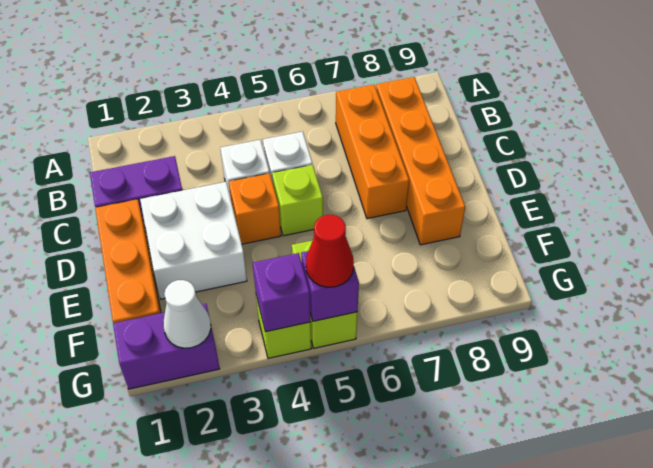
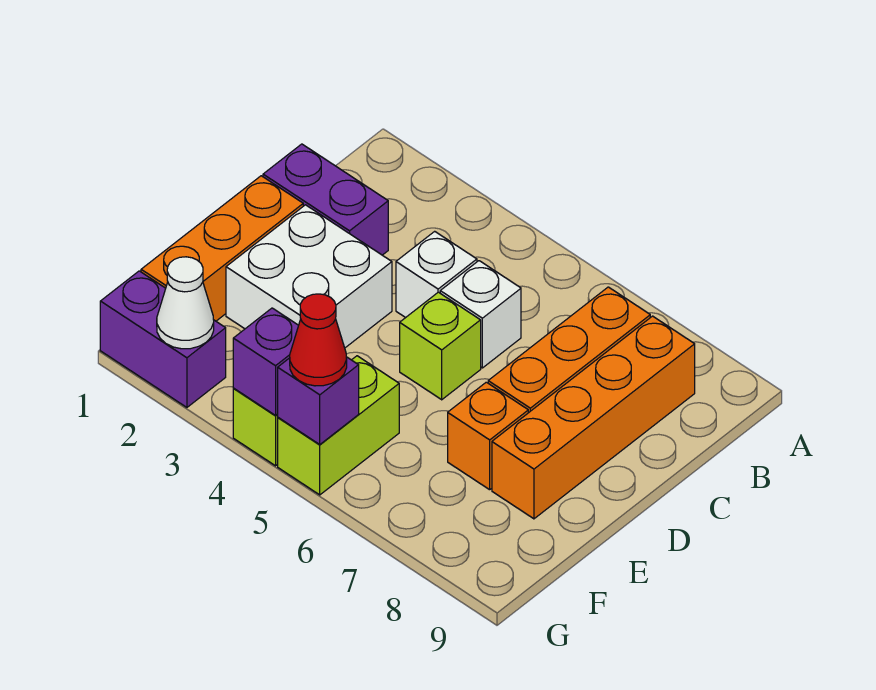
orange brick D4 level 1 -> orange brick E7 level 1

